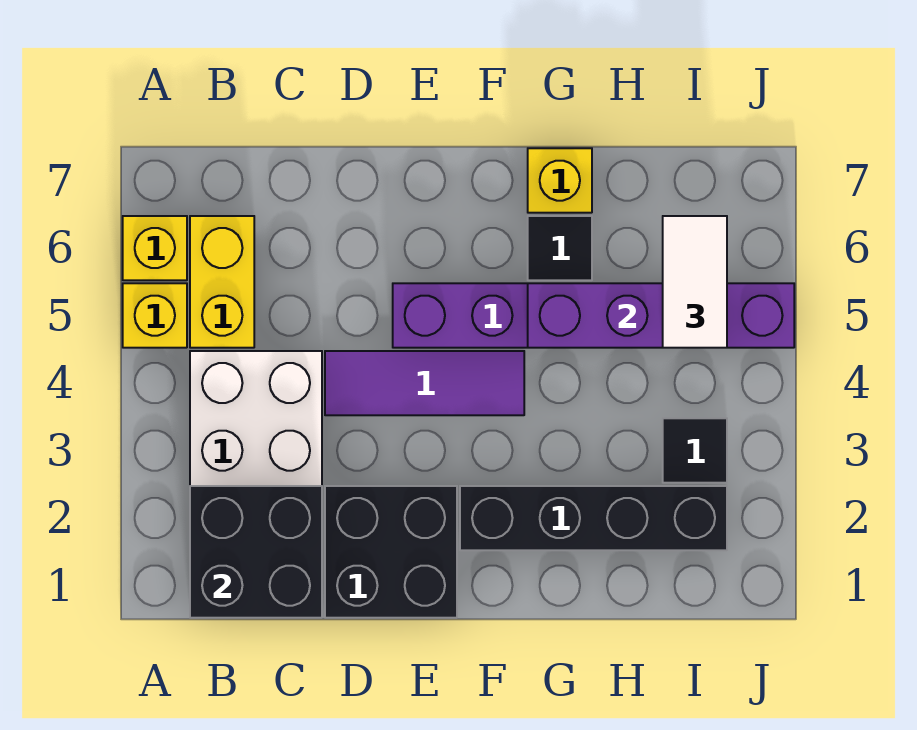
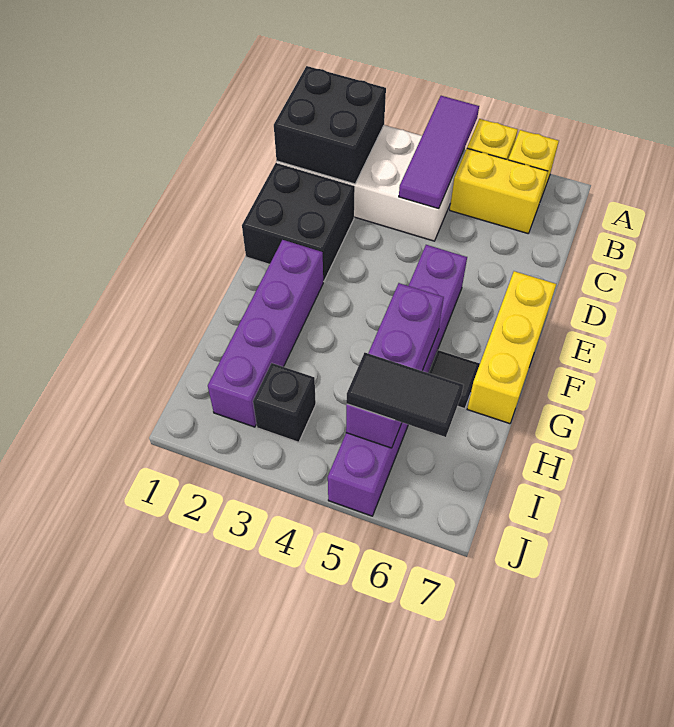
purple tile D4:F4 level 1 -> purple tile A4:C4 level 2
black brick F2:I2 level 1 -> purple brick F2:I2 level 1
yellow brick G7 level 1 -> yellow brick E7:G7 level 1
black tile I3 level 1 -> black brick I3 level 1
white tile I5:I6 level 3 -> black tile I5:I6 level 3

